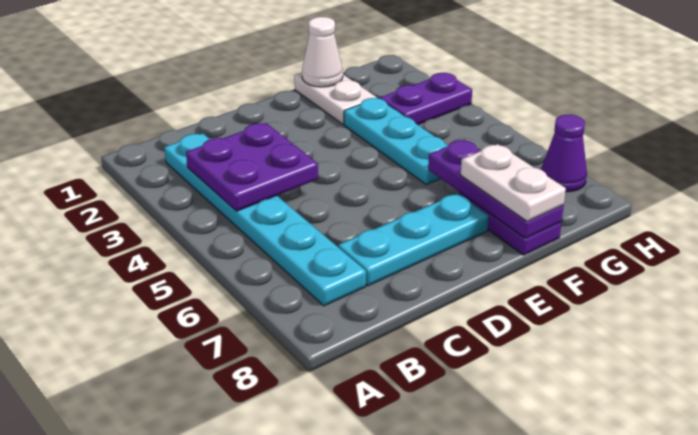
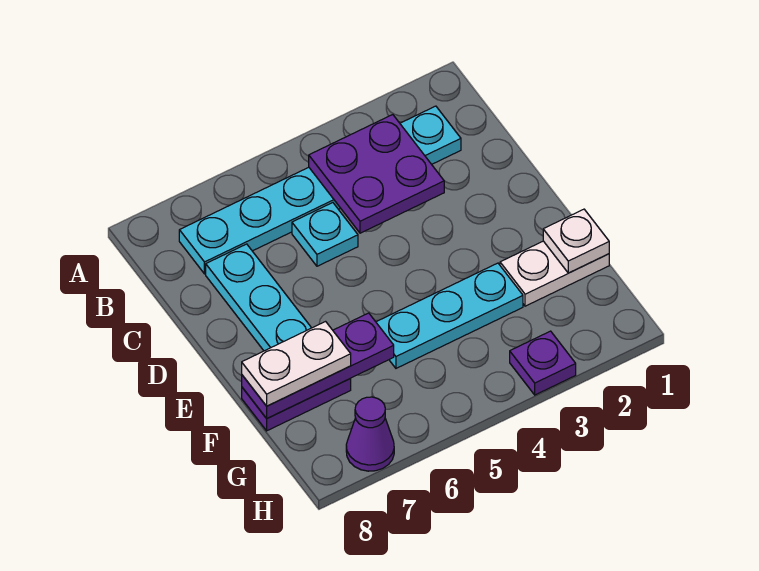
none -> cyan plate C5 level 1
white cone F1 level 2 -> white plate F1 level 2
purple plate G3:H3 level 1 -> purple plate H3 level 1

